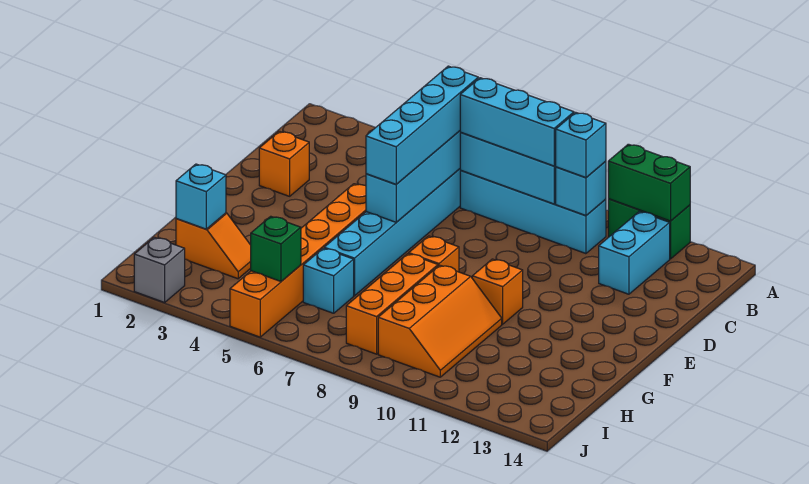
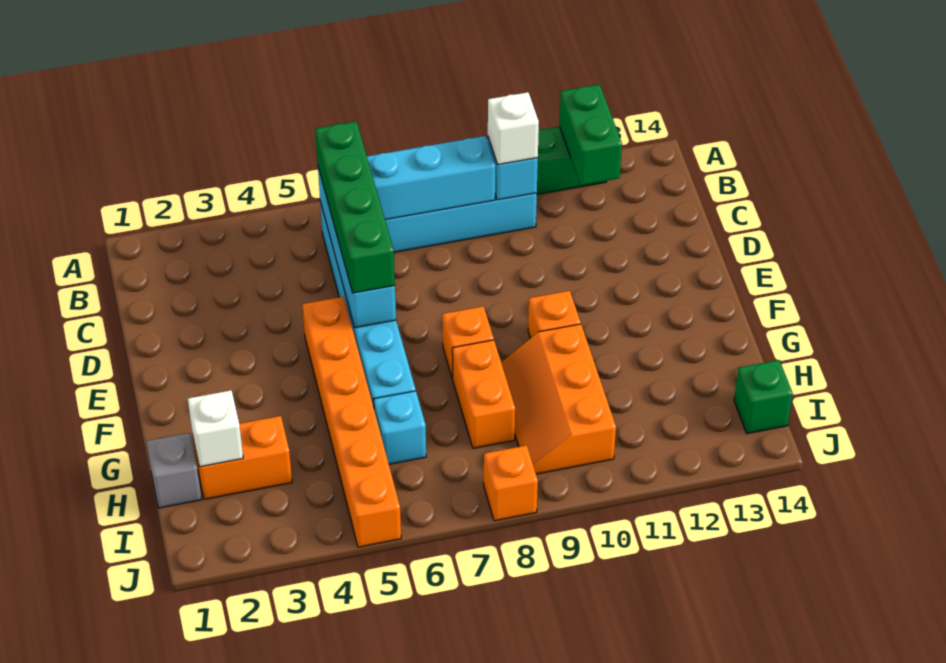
green brick A11:A12 level 2 -> green brick A12:B12 level 2
cyan brick B6:E6 level 3 -> green brick B6:E6 level 3
cyan brick B7:B9 level 3 -> none
cyan brick B10 level 3 -> white brick B10 level 3
cyan brick B12:C12 level 1 -> none
orange brick D2 level 1 -> orange brick J8 level 1
orange brick G8:I8 level 1 -> orange brick G8:H8 level 1
orange slope G9:I10 level 1 top 9 -> orange slope G9:I10 level 1 top 10
orange slope H2:H3 level 1 top 2 -> orange brick H2:H3 level 1
cyan brick H2 level 2 -> white brick H2 level 2
green brick I5 level 2 -> green brick I14 level 1
grey brick J2 level 1 -> grey brick H1 level 1

